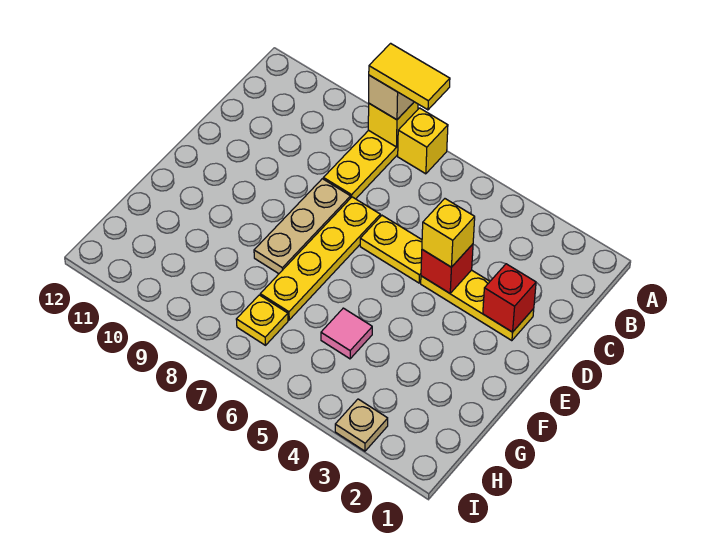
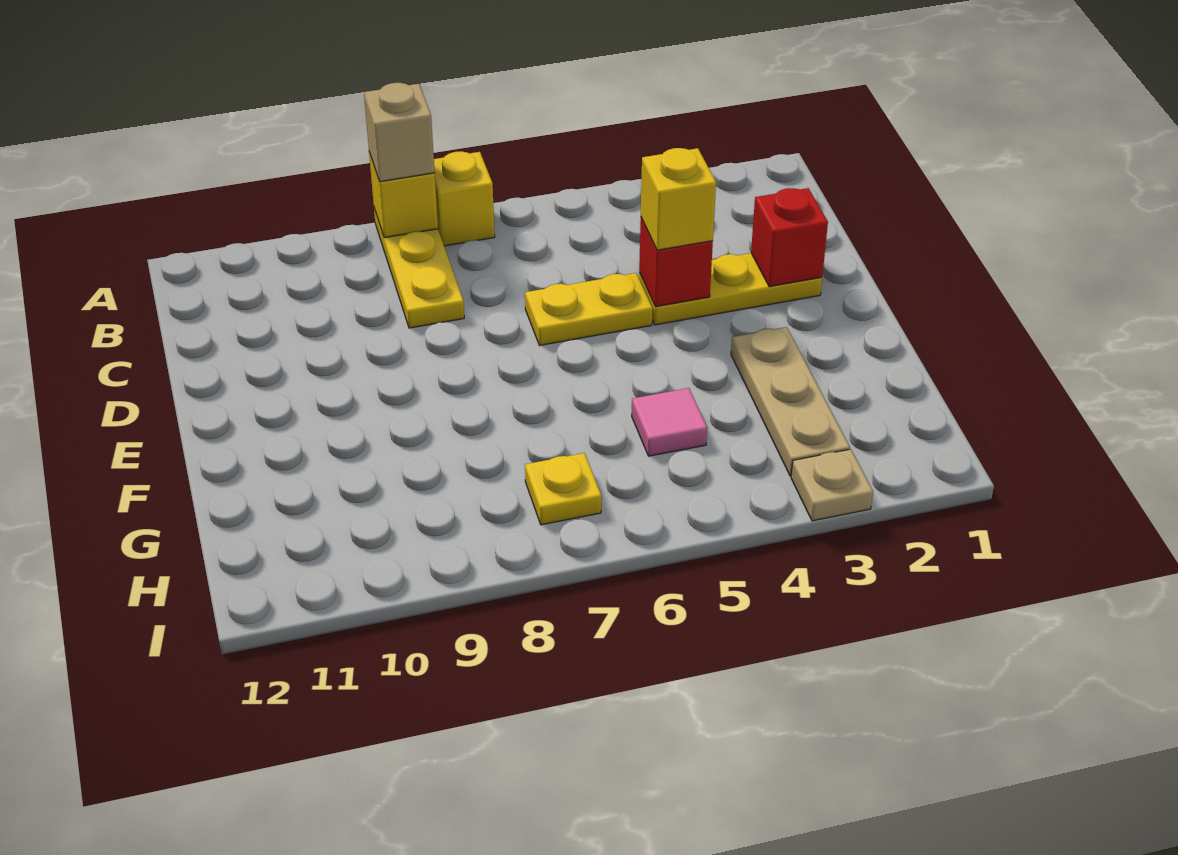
yellow tile A7:A8 level 4 -> none
yellow plate D7:G7 level 1 -> none
tan plate D8:F8 level 1 -> tan plate F3:H3 level 1

